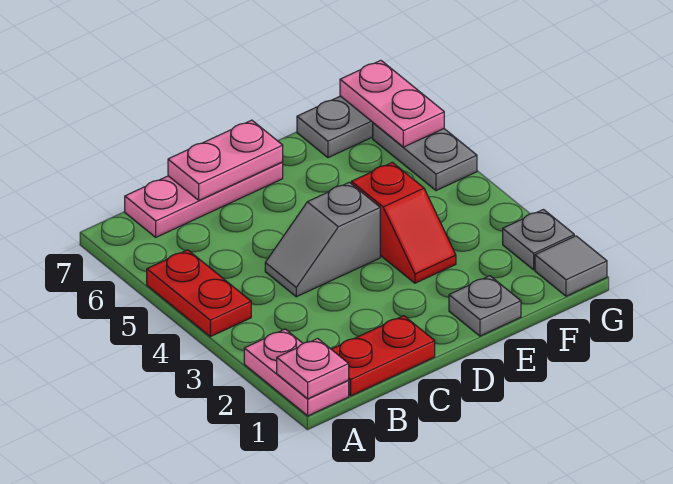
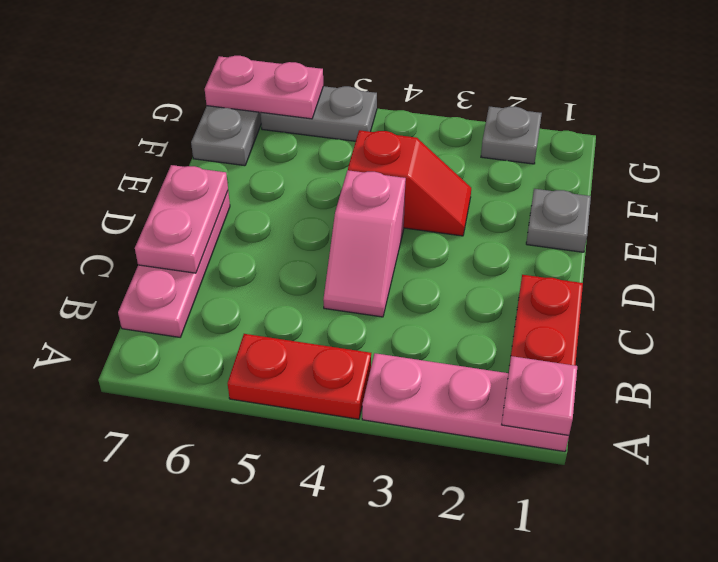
pink plate A1:A2 level 1 -> pink plate A1:A3 level 1
grey slope C4:D4 level 1 top D -> pink slope C4:D4 level 1 top D
grey tile G1 level 1 -> none

